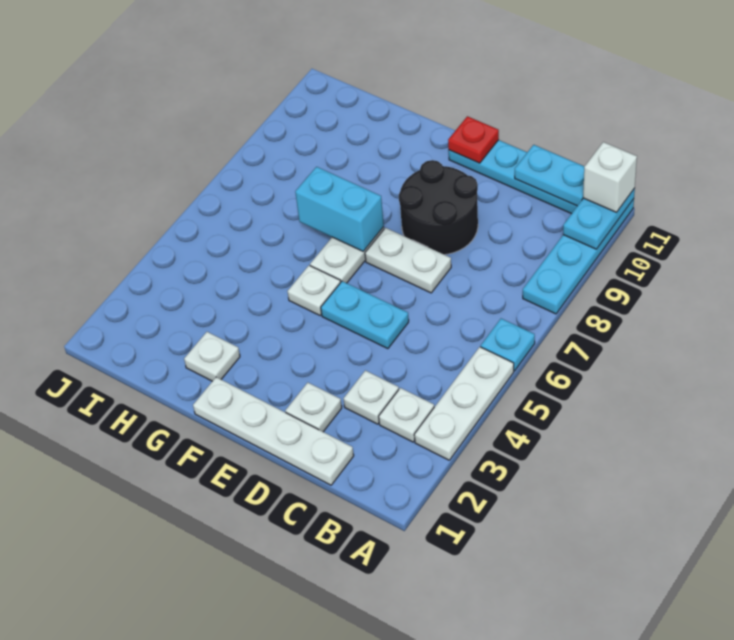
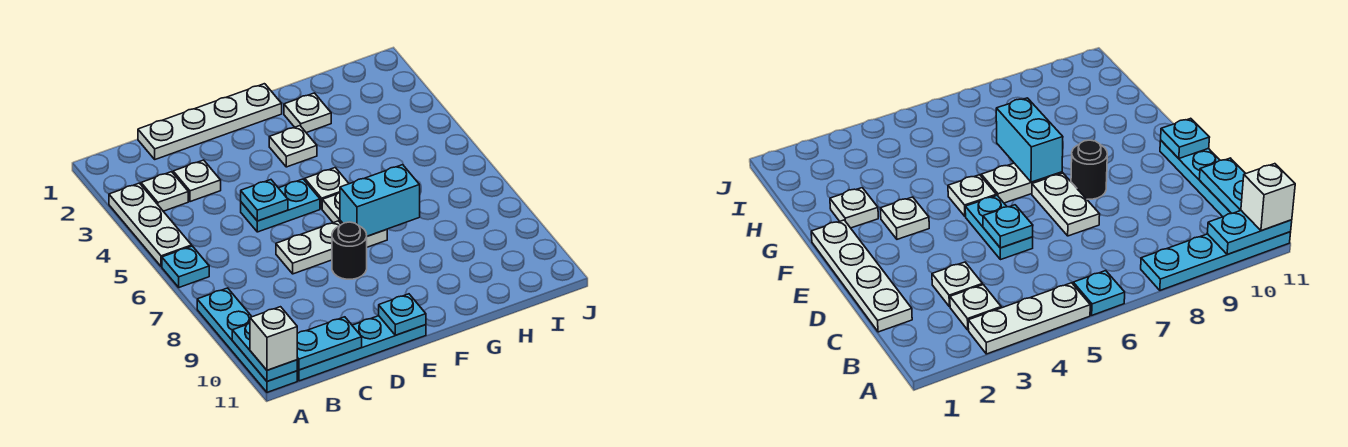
white plate D2 level 1 -> white plate F3 level 1
none -> cyan plate D5 level 2
black round brick D8:E9 level 1 -> black round brick E8 level 1
red plate E11 level 2 -> cyan plate E11 level 2

